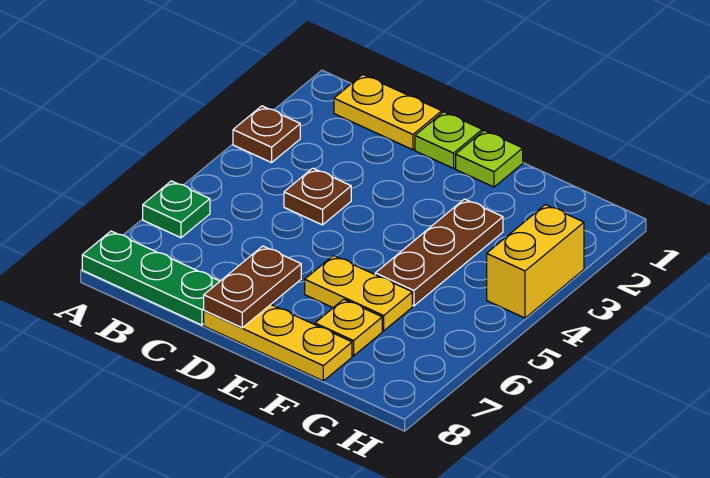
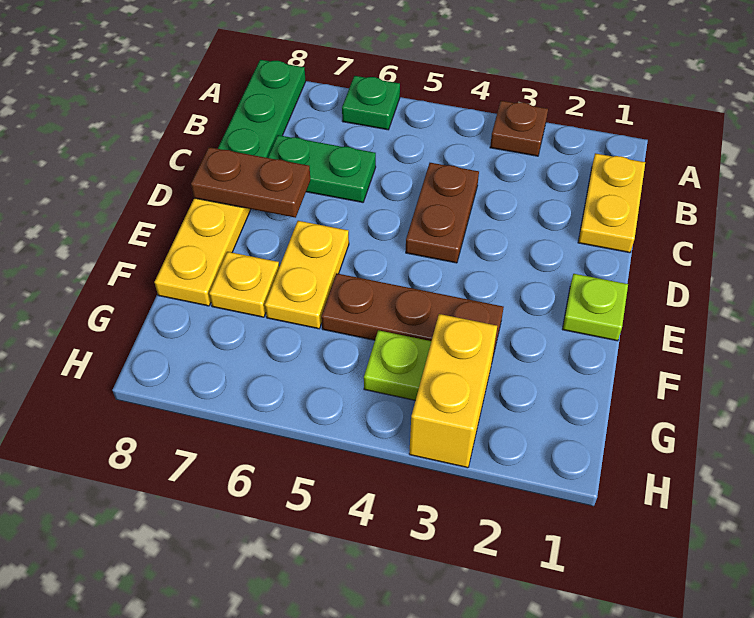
brown plate C4 level 1 -> brown plate C4:D4 level 1
none -> green plate C6:C7 level 1
lime plate D1 level 1 -> lime plate G4 level 1
yellow brick H3:H4 level 1 -> yellow brick G3:H3 level 1

